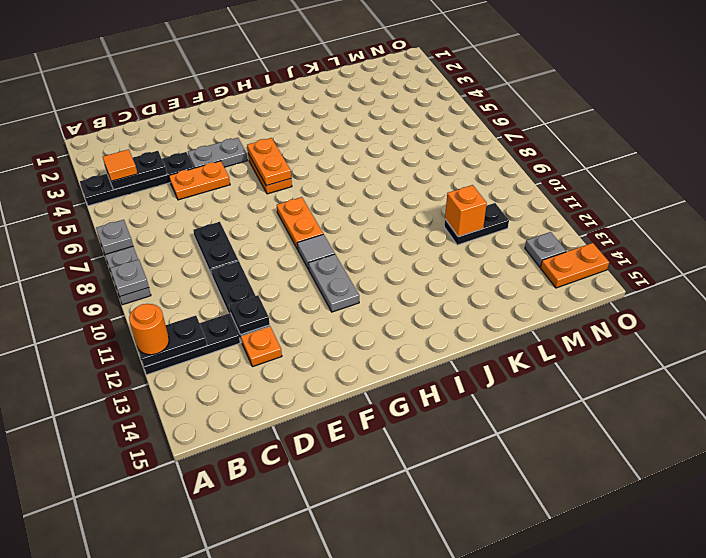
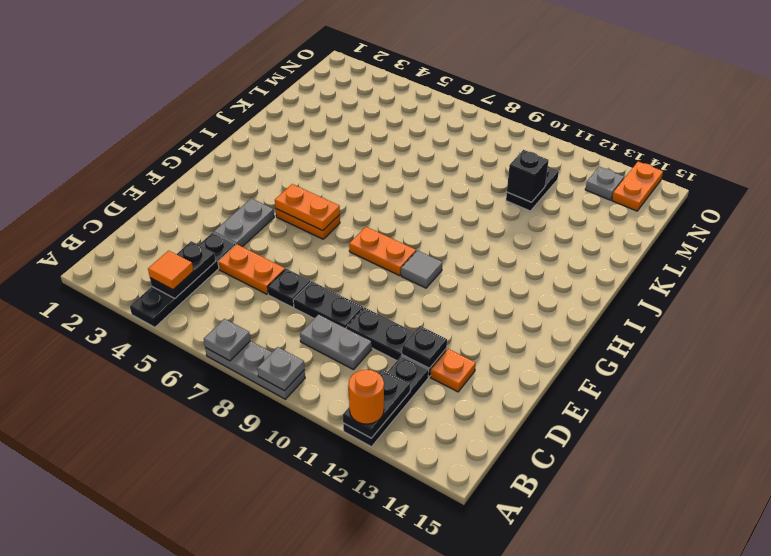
orange plate D5:E5 level 1 -> orange plate D5:D6 level 1
none -> black plate D7 level 1
grey plate G11:G12 level 1 -> grey plate C9:C10 level 1
orange brick L11 level 2 -> black brick L11 level 2

